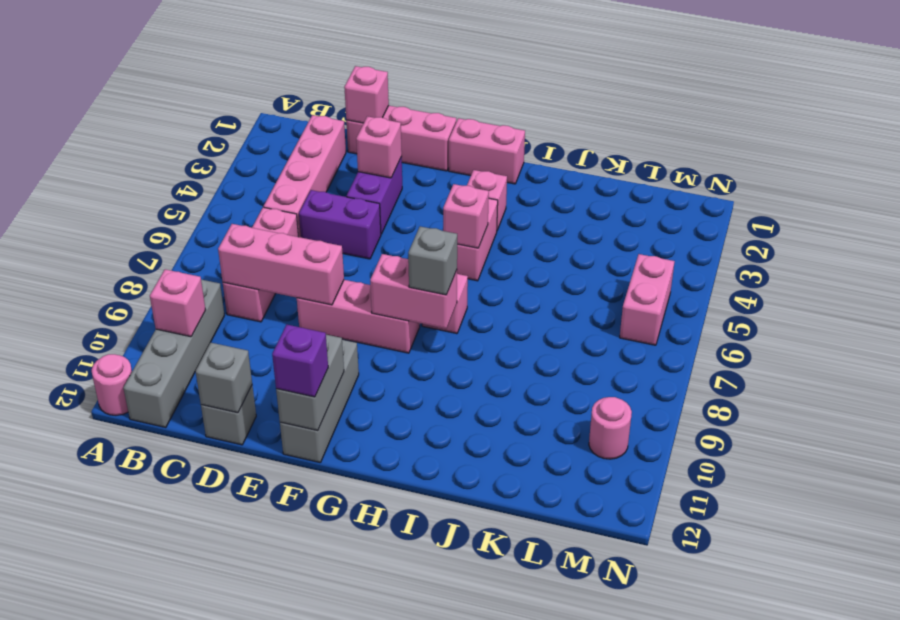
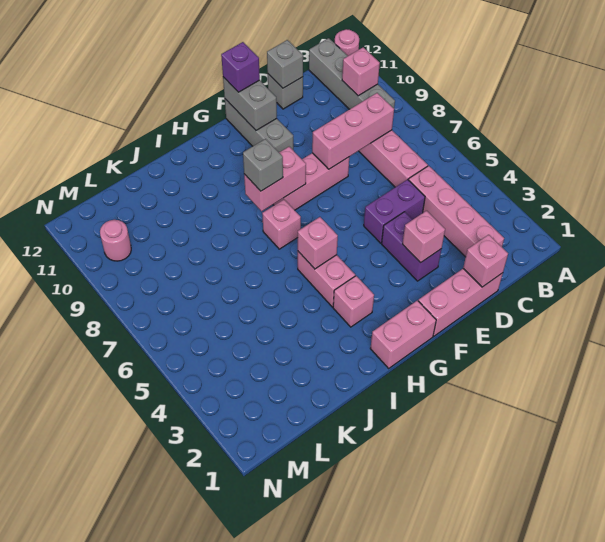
pink brick M5:M6 level 1 -> none

